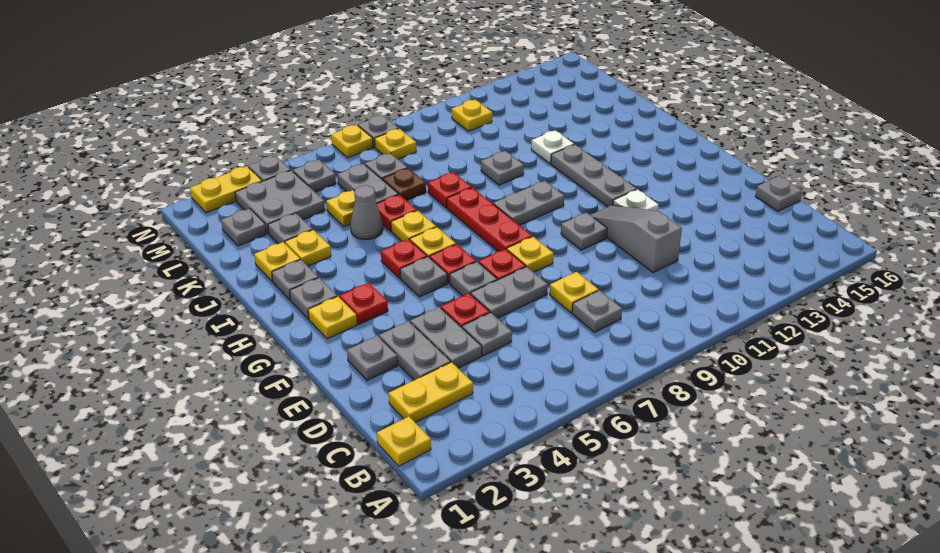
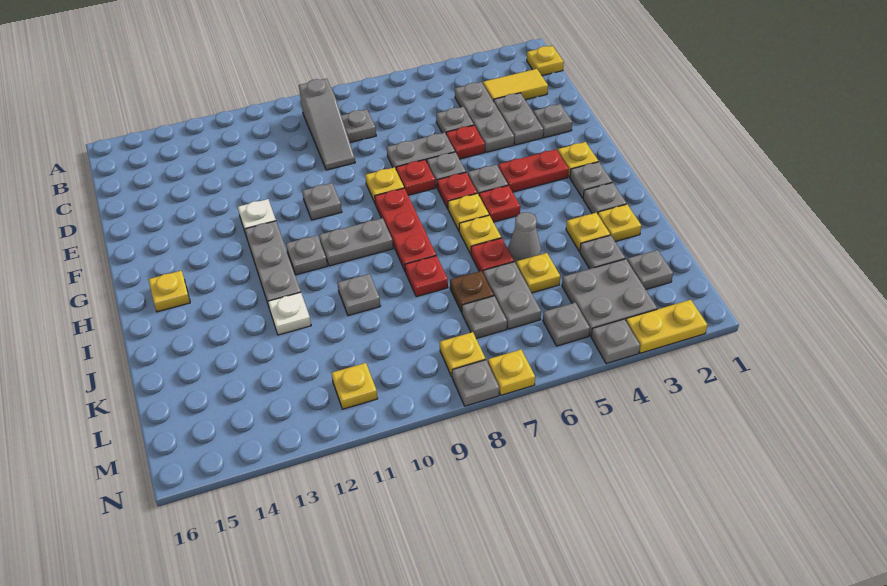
yellow plate C2:C3 level 1 -> yellow tile C2:C3 level 1
grey plate D4:E4 level 1 -> grey plate C4:E4 level 1
yellow plate D8 level 1 -> yellow plate H15 level 1
grey slope D11:F11 level 1 top D -> grey slope B9:D9 level 1 top B
grey plate D16 level 1 -> grey plate H11 level 1
red plate G3 level 1 -> red plate G3:G4 level 1

